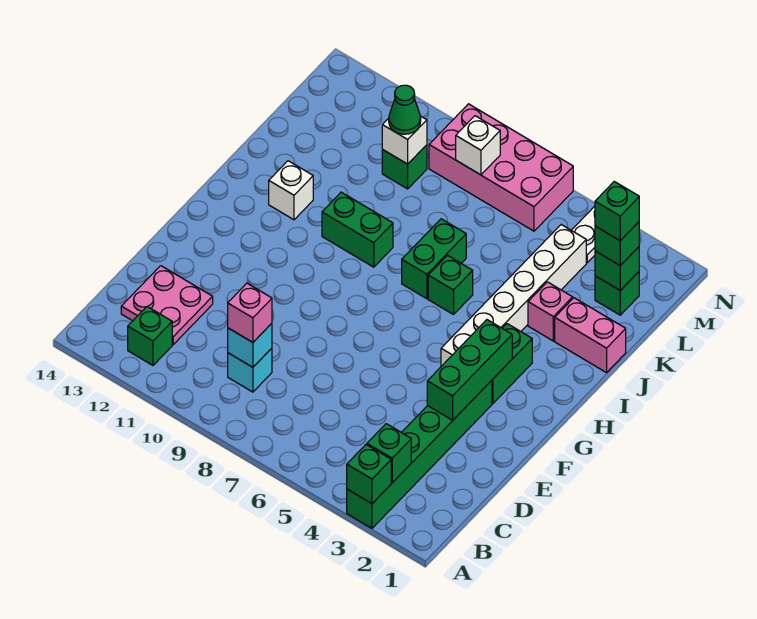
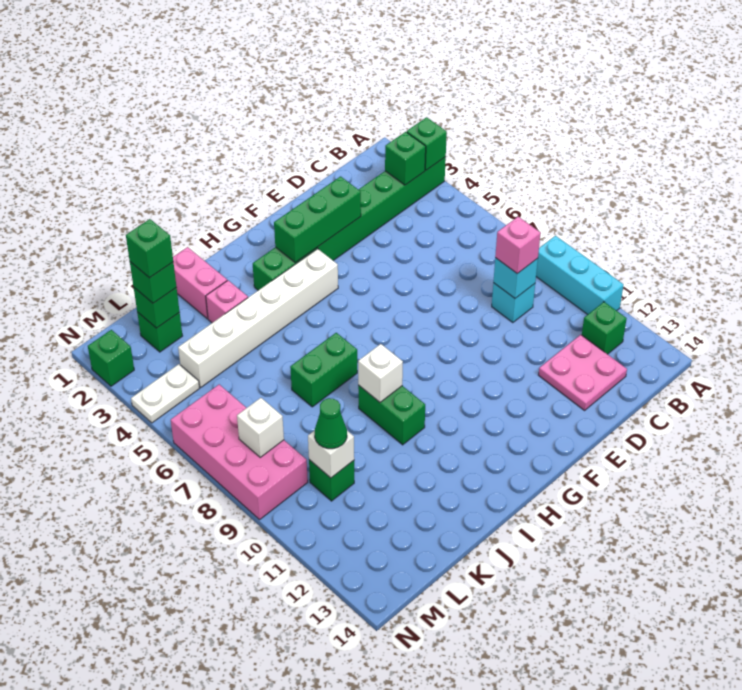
none -> cyan brick A9:A11 level 1
green brick I6 level 1 -> green brick N2 level 1
white brick I12 level 1 -> white brick I9 level 2

